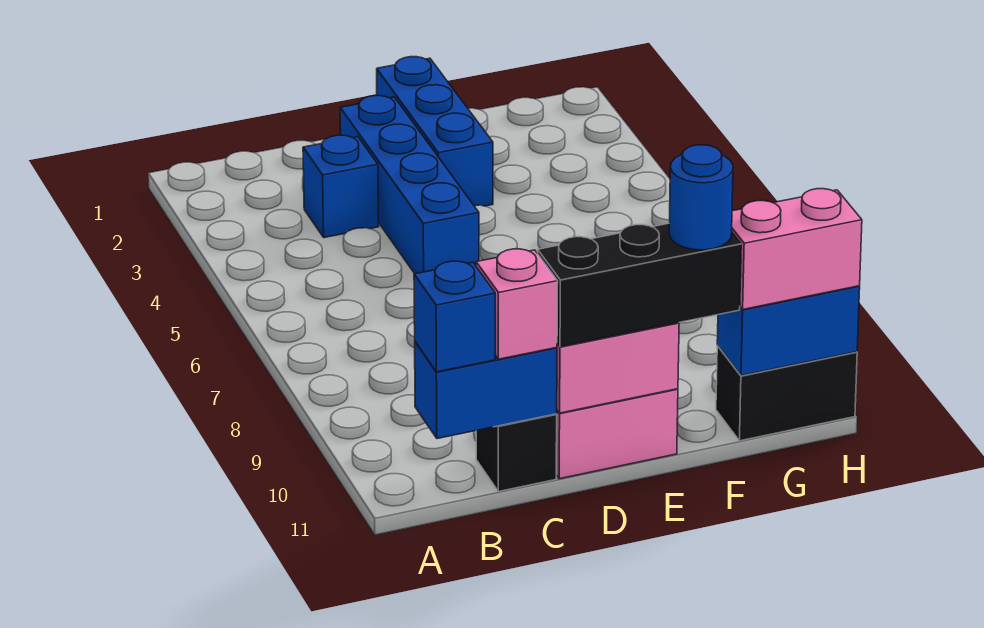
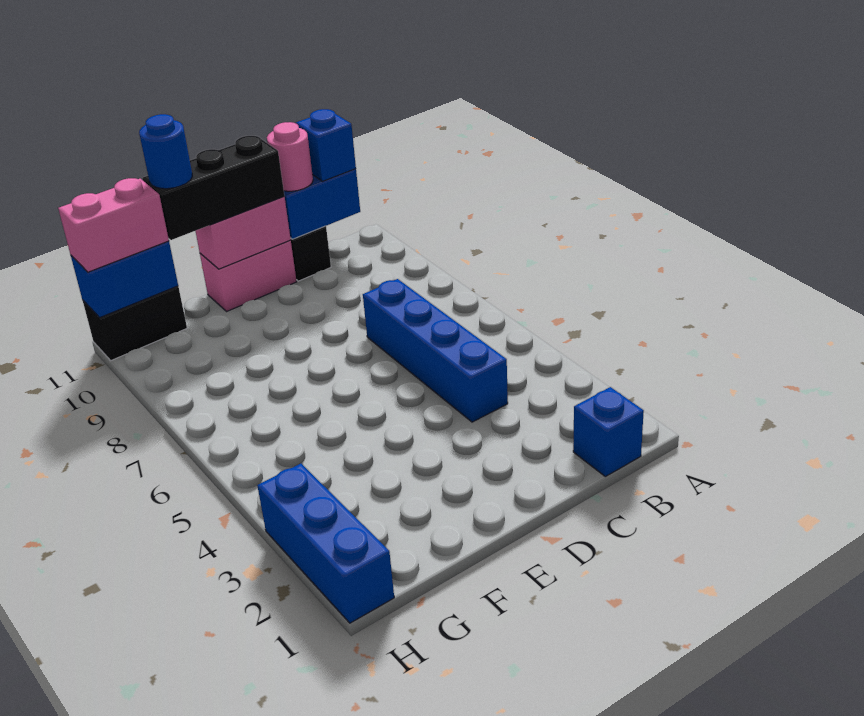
blue brick C3 level 1 -> blue brick B1 level 1
pink brick C11 level 3 -> pink round brick C11 level 3
blue brick D2:D5 level 1 -> blue brick C4:C7 level 1
blue brick E1:E3 level 1 -> blue brick H1:H3 level 1

